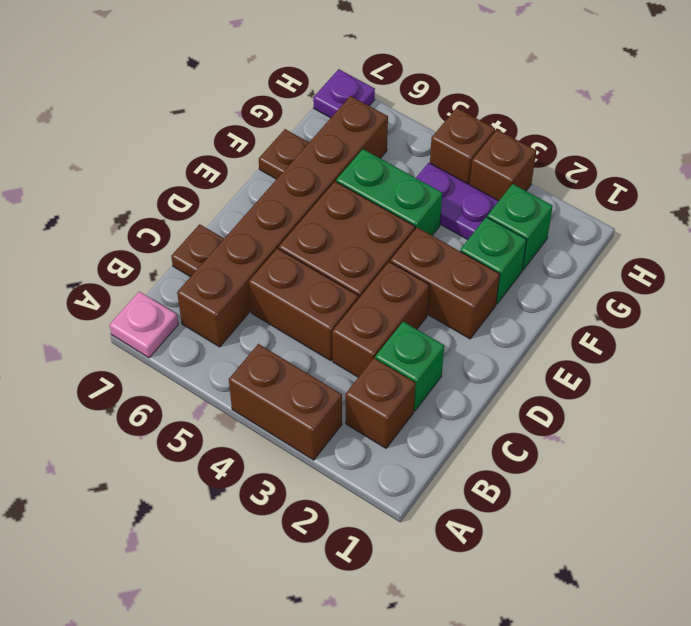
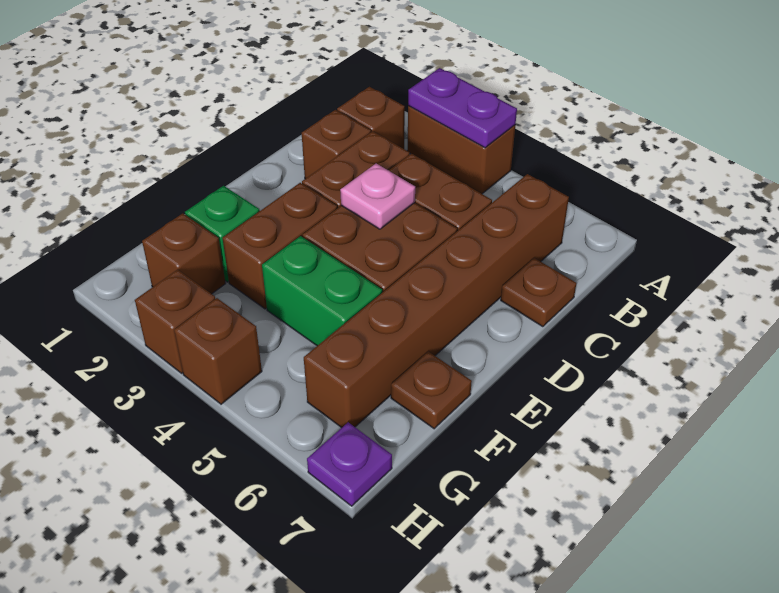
pink plate A7 level 1 -> pink plate D4 level 2
green brick C2 level 1 -> brown brick C2 level 1
brown brick E2:E3 level 1 -> brown brick E3:F3 level 1
green brick G2 level 1 -> brown brick G2 level 1
purple plate G3:G4 level 1 -> purple plate A3:A4 level 2

